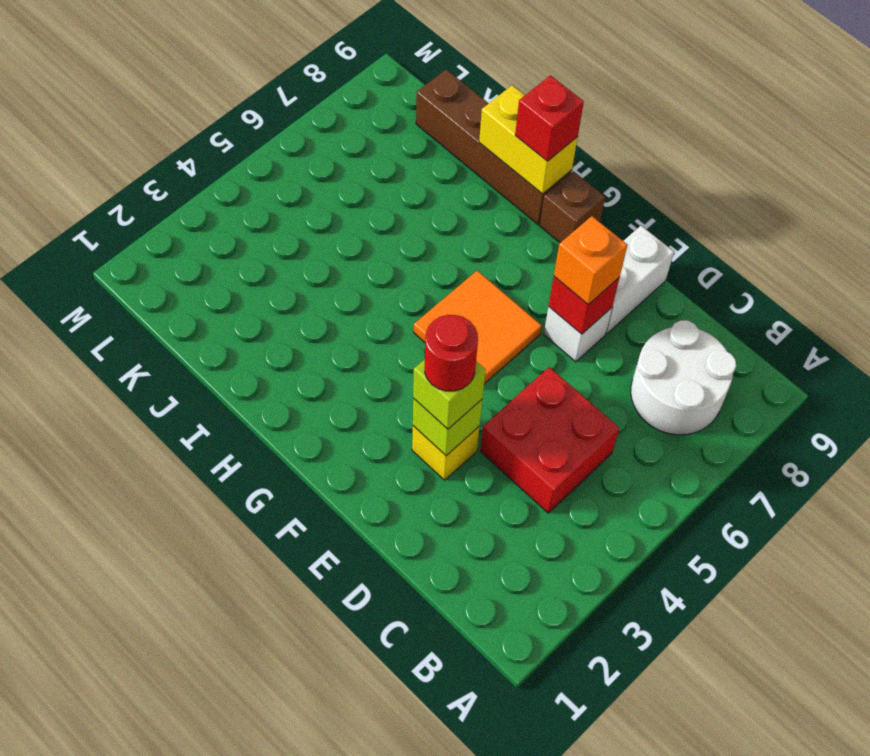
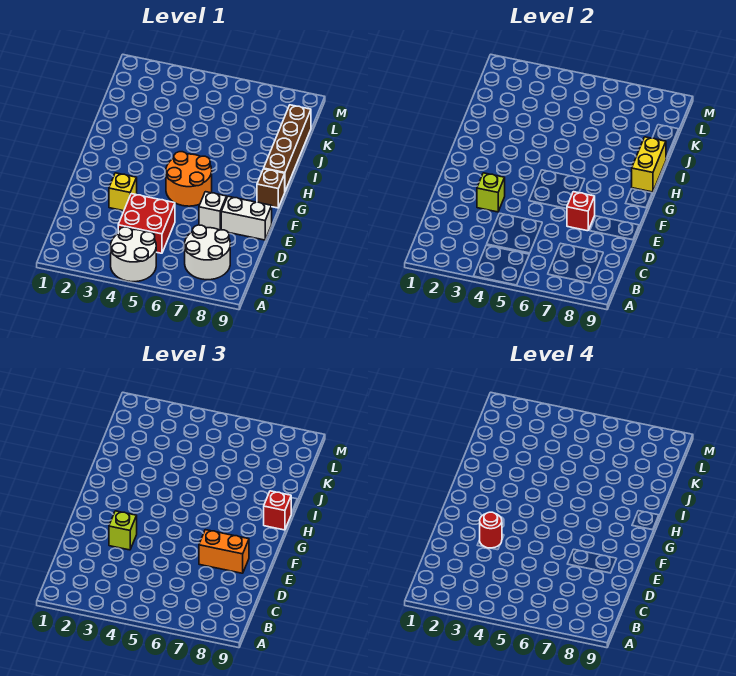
none -> white round brick A4:B5 level 1
orange brick E7 level 3 -> orange brick E7:E8 level 3
orange tile F5:G6 level 1 -> orange round brick F5:G6 level 1

